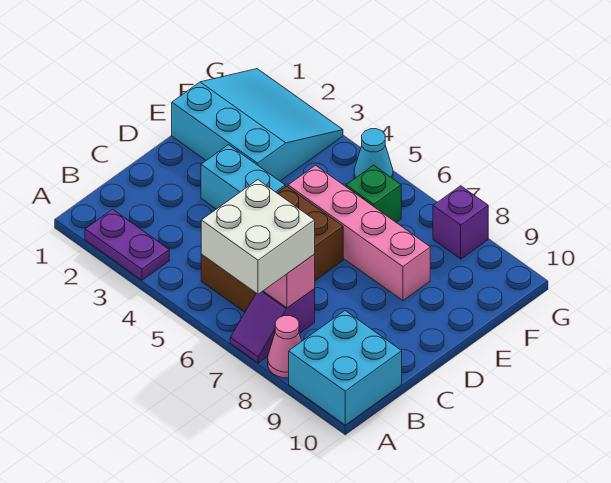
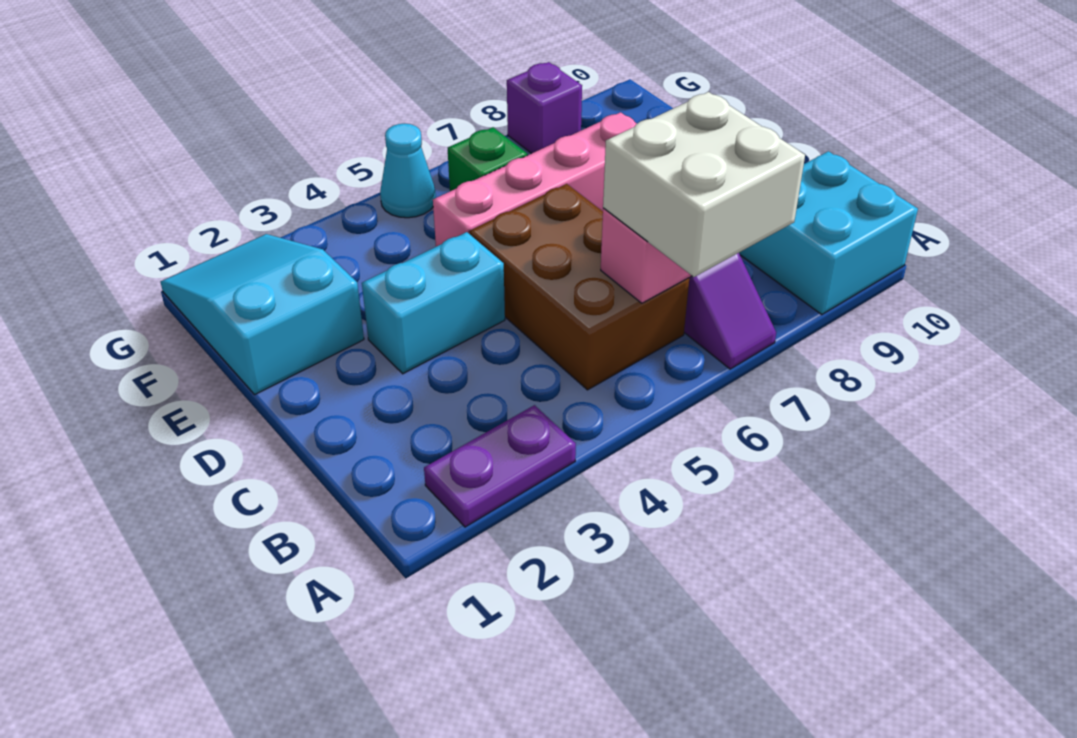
pink cone A8 level 1 -> none
cyan slope E1:G3 level 1 top E -> cyan slope E1:G2 level 1 top E

